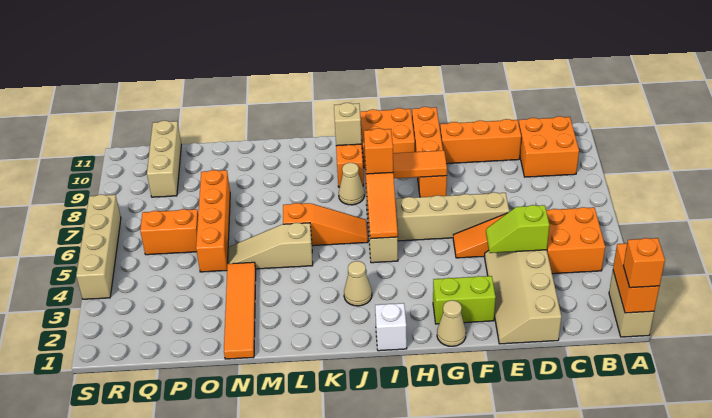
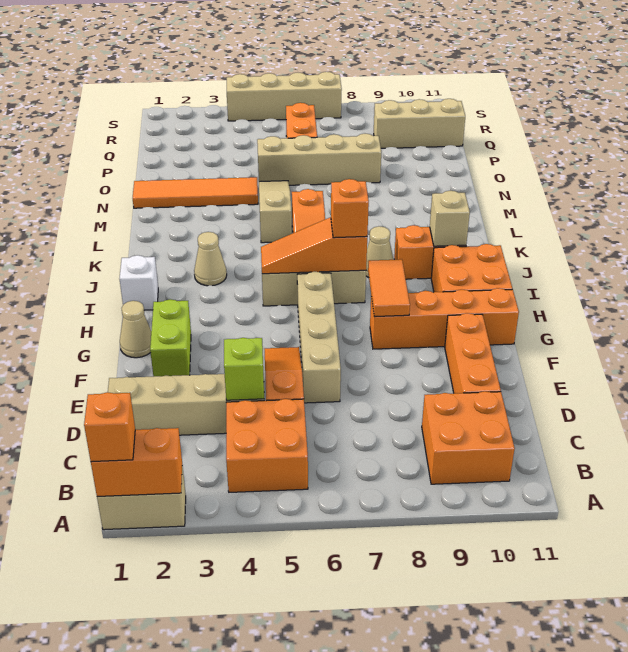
orange brick O5:O8 level 1 -> tan brick O5:O8 level 1

